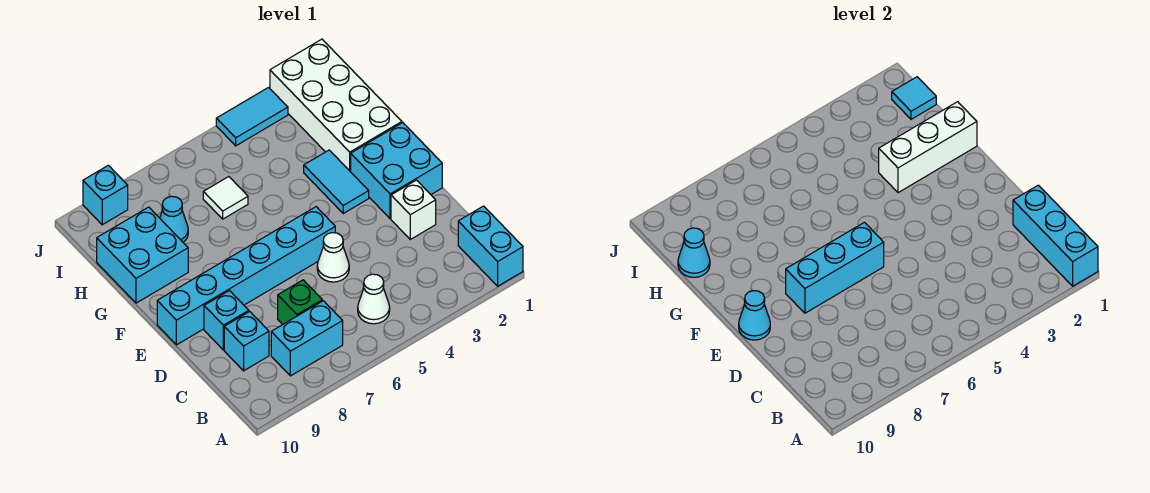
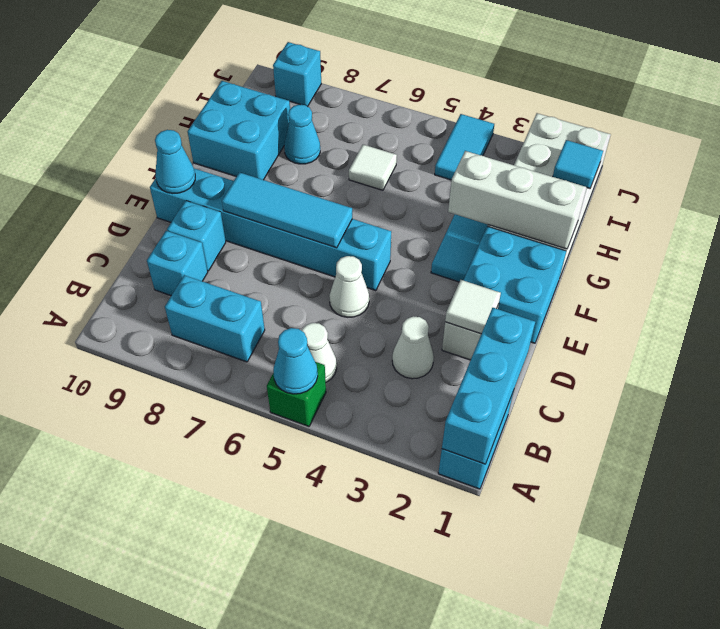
none -> white cone C3 level 1
green brick C7 level 1 -> green brick A5 level 1
none -> white tile D2 level 2
cyan brick E6:E8 level 2 -> cyan tile E6:E8 level 2
cyan cone H10 level 2 -> cyan cone A5 level 2
cyan tile J3:J4 level 1 -> cyan tile I4:J4 level 1

